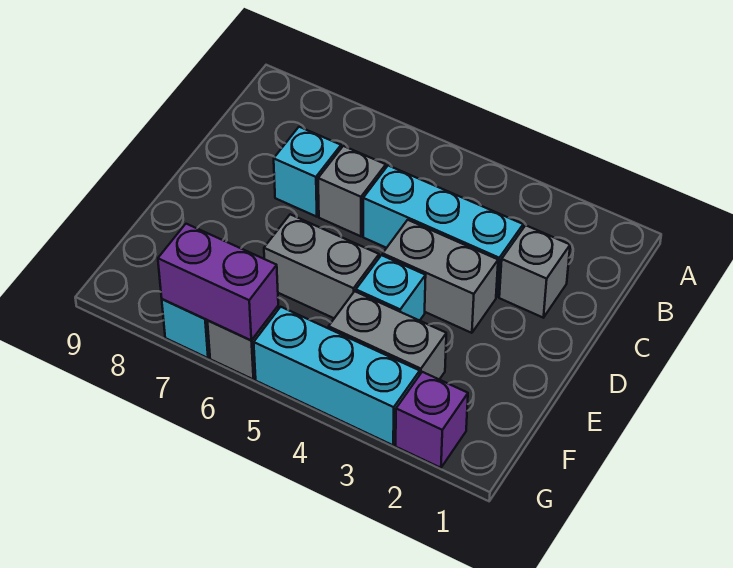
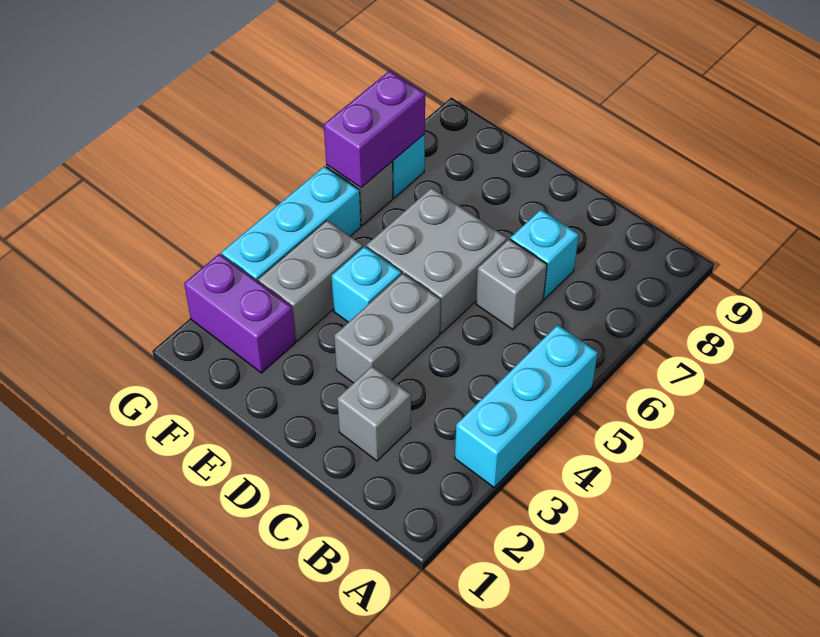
cyan brick C3:C5 level 1 -> cyan brick A3:A5 level 1
grey brick E5:E6 level 1 -> grey brick D5:E6 level 1
purple brick G2 level 1 -> purple brick F2:G2 level 1

